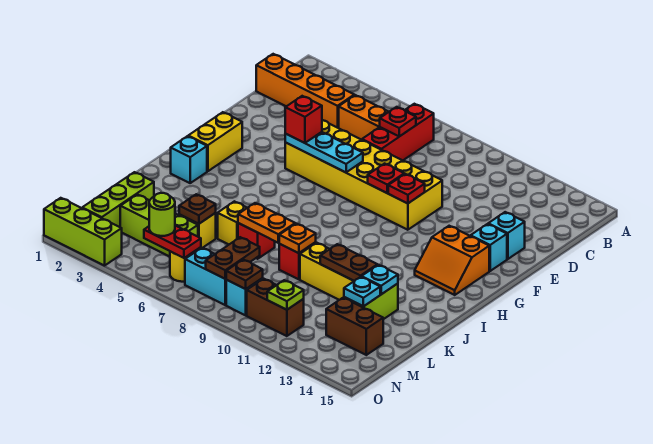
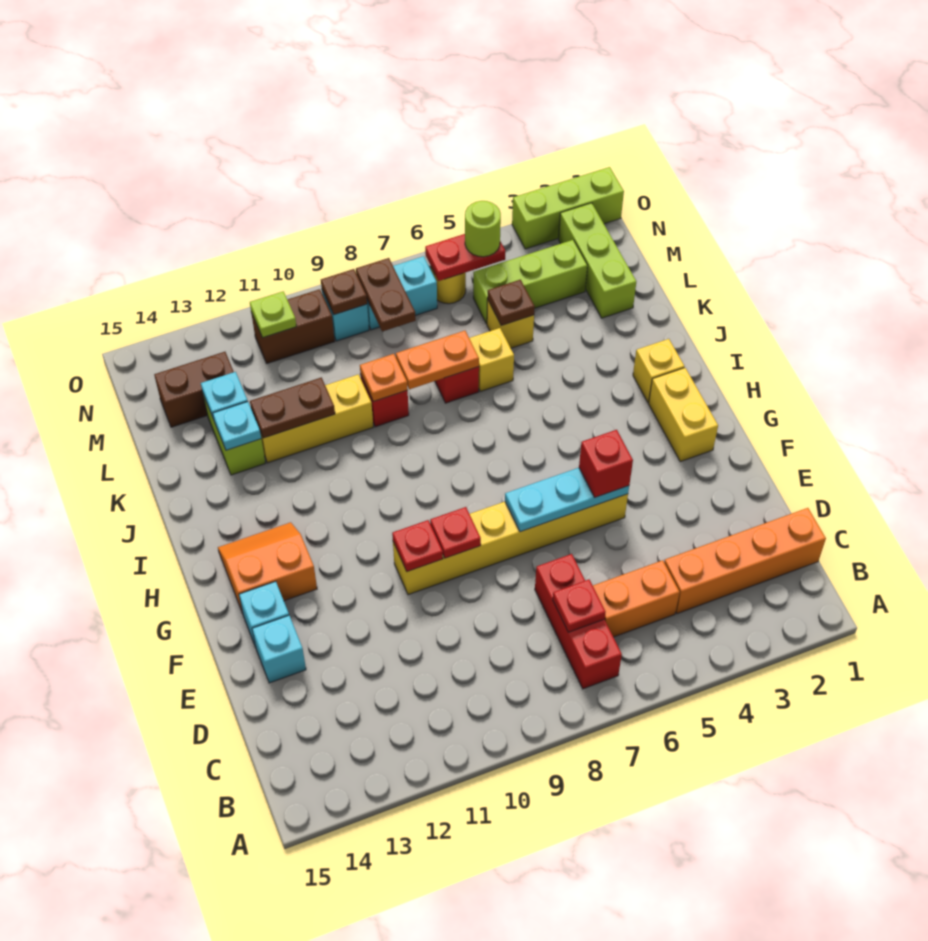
yellow brick E5:F10 level 1 -> yellow brick F5:F10 level 1
cyan brick I2 level 1 -> yellow brick I2 level 1

